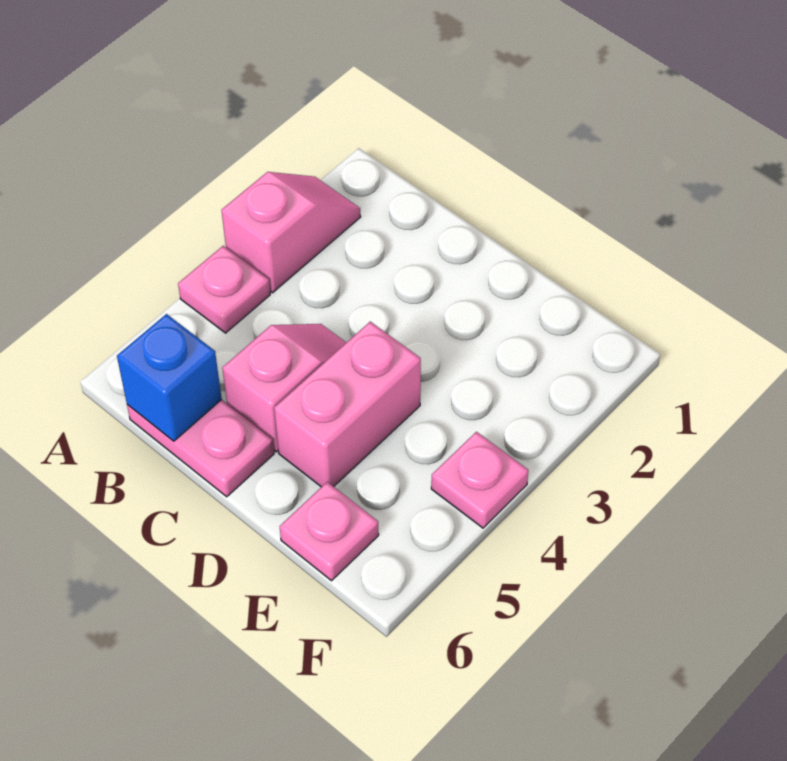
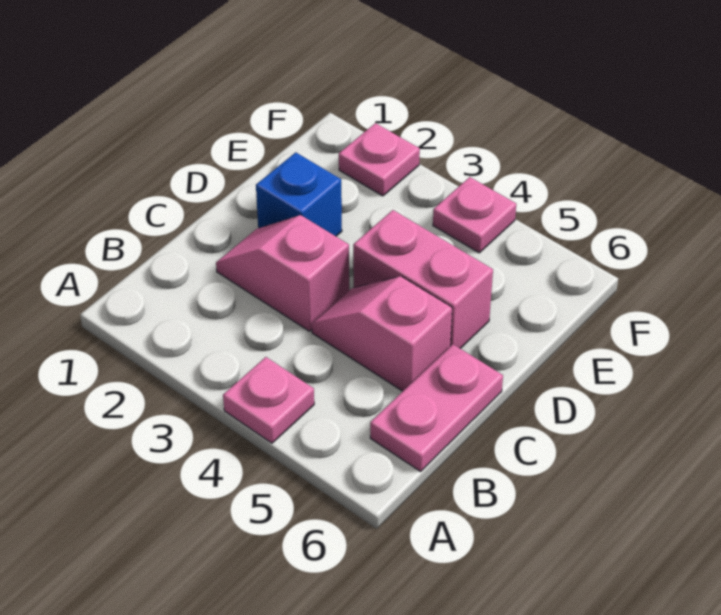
pink slope A2:A3 level 1 top 3 -> pink slope C2:C3 level 1 top 3
blue brick B6 level 2 -> blue brick D2 level 1
pink plate E6 level 1 -> pink plate F2 level 1

